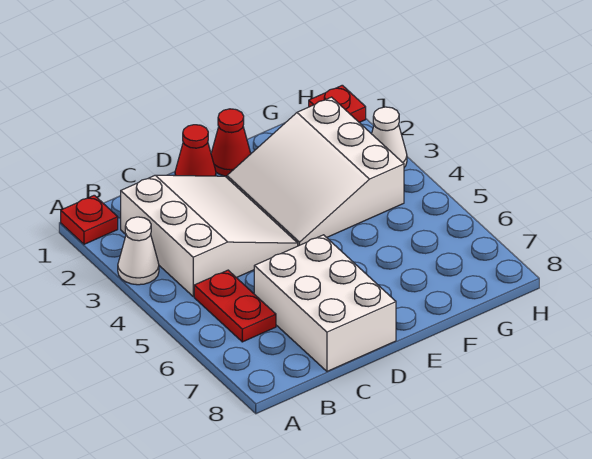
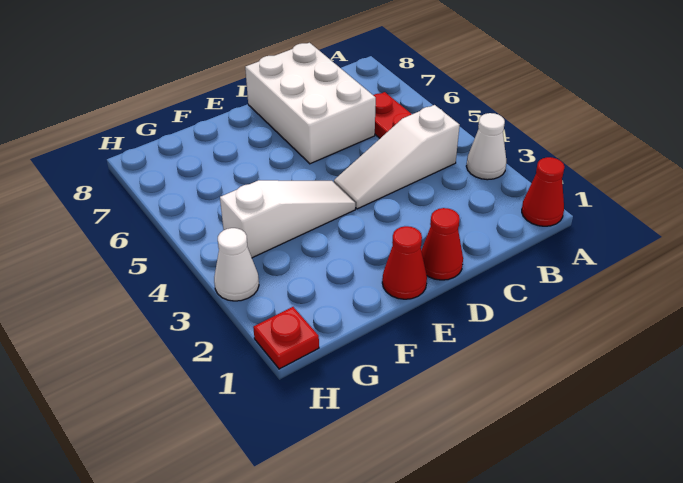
red plate A1 level 1 -> red cone A1 level 1
white slope B2:D4 level 1 top B -> white slope B4:D4 level 1 top B
white slope E2:G4 level 1 top G -> white slope E4:G4 level 1 top G

